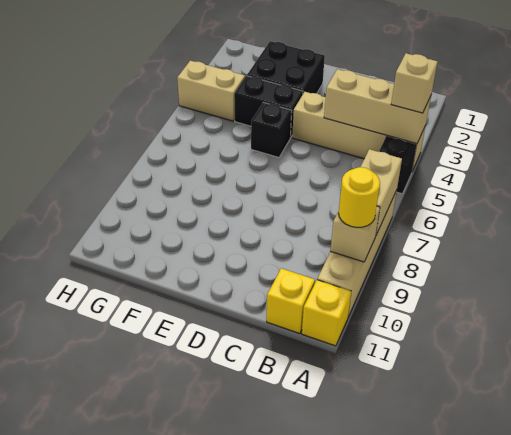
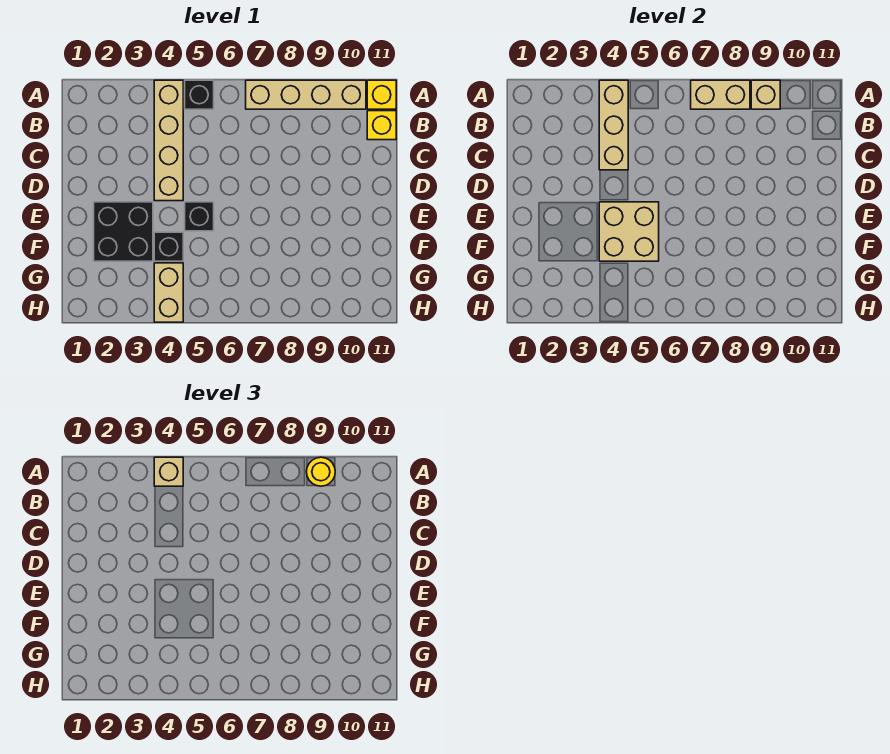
black brick E4:F4 level 1 -> black brick F4 level 1
none -> tan brick E4:F5 level 2

